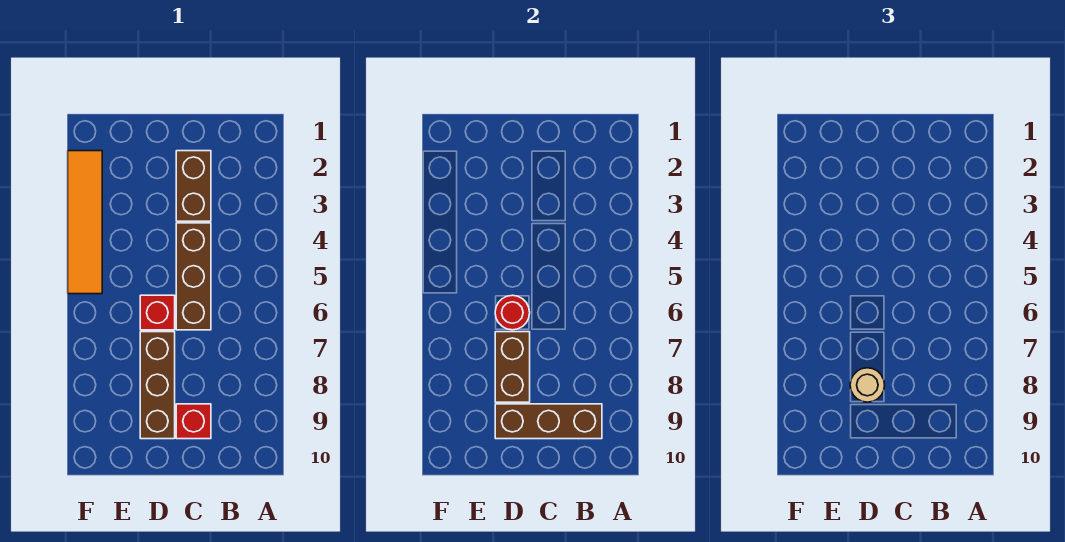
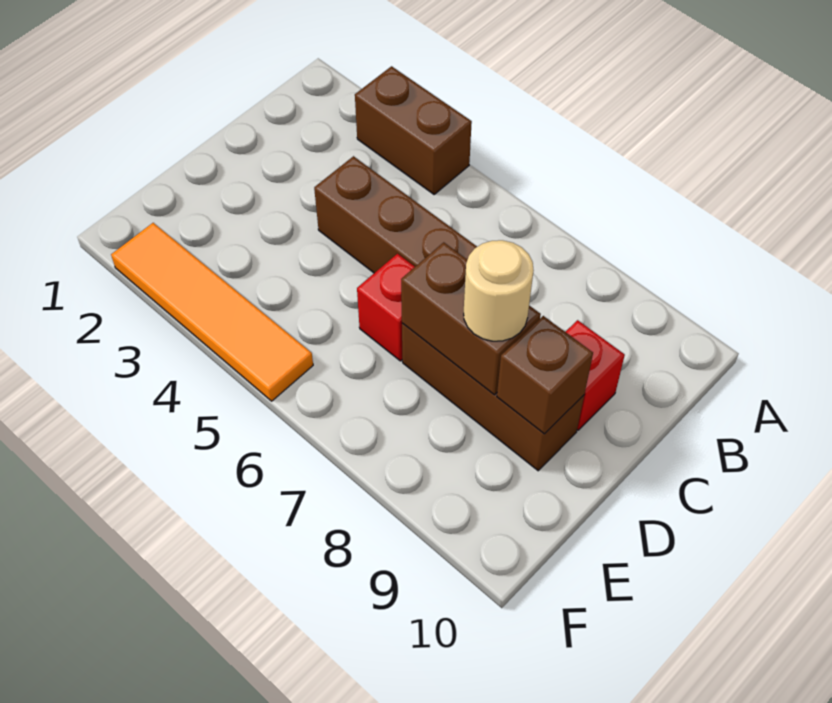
brown brick B9:D9 level 2 -> brown brick D9 level 2
brown brick C2:C3 level 1 -> brown brick A3:A4 level 1
red round brick D6 level 2 -> none

